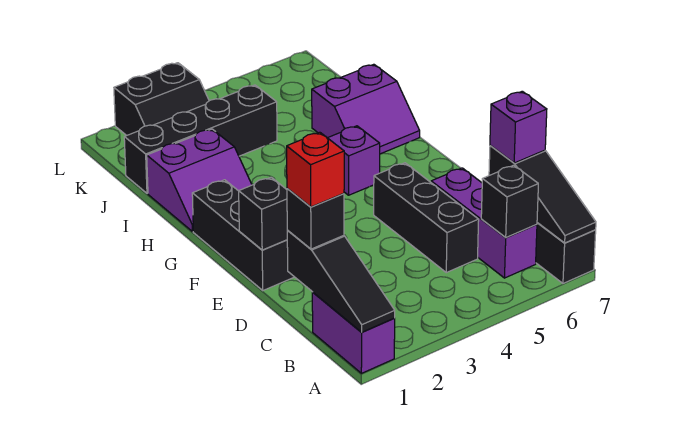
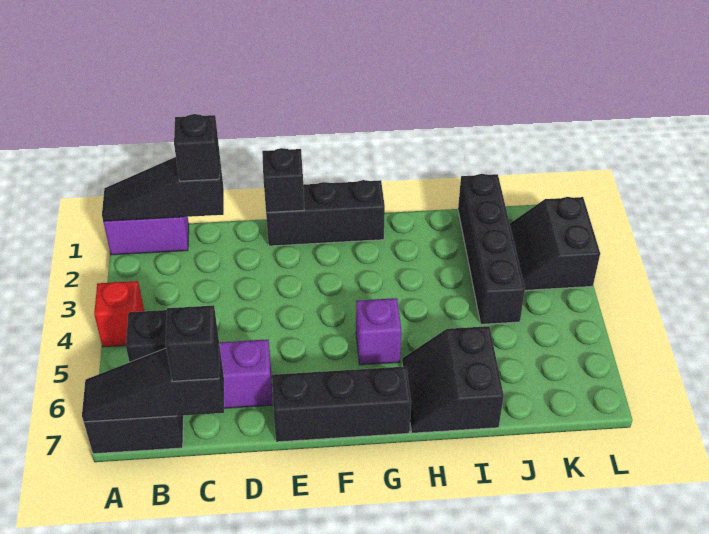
red brick C1 level 4 -> red brick A4 level 1
black brick C5:E5 level 1 -> black brick E7:G7 level 1
purple brick C7 level 3 -> black brick C7 level 3
purple slope H1:I2 level 1 top I -> none
purple slope H6:I7 level 1 top I -> black slope H6:I7 level 1 top I

